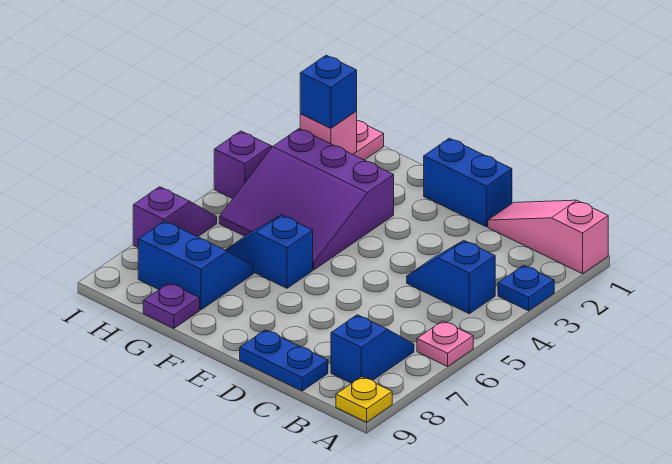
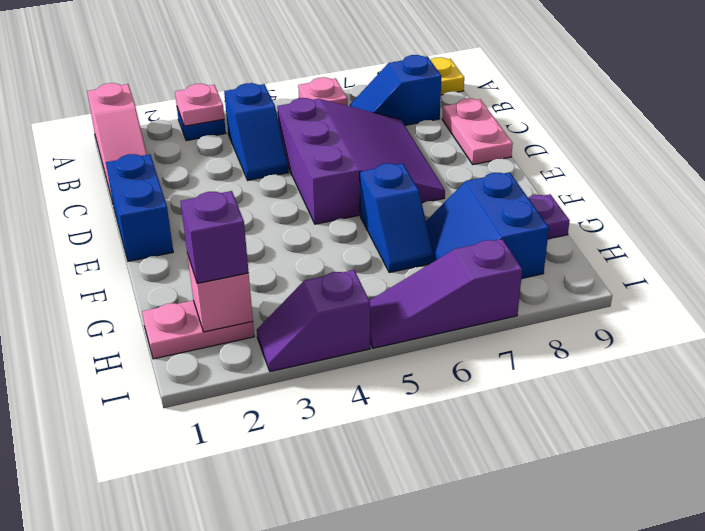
none -> pink plate A3 level 2
blue plate C9:D9 level 1 -> pink plate C9:D9 level 1
purple slope F3:H5 level 1 top 3 -> purple slope C5:E7 level 1 top 5
blue brick H2 level 3 -> purple brick H2 level 3
purple slope I6:I7 level 1 top 7 -> purple slope I5:I7 level 1 top 7

